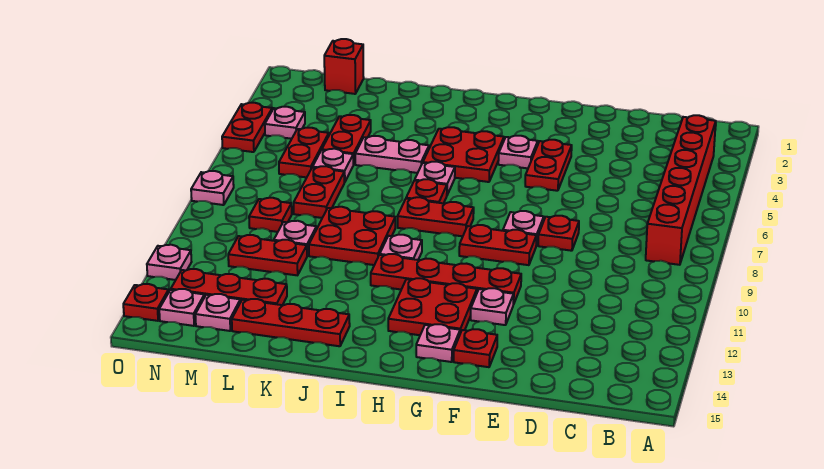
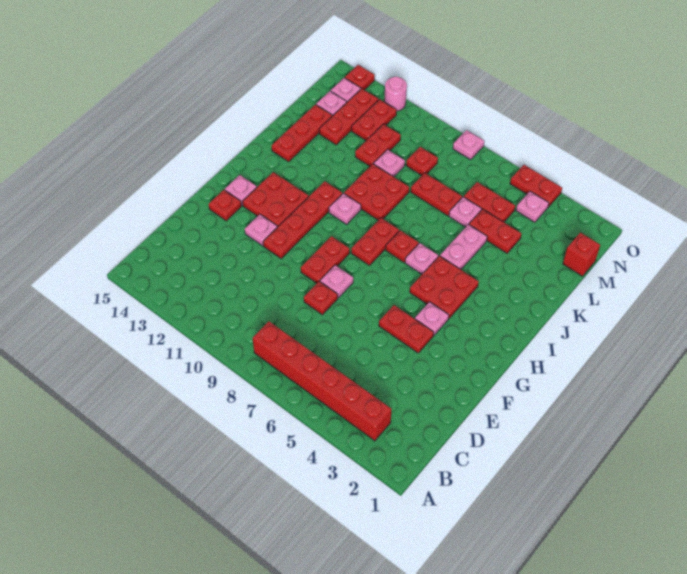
none -> red plate M12:N12 level 1
pink plate O12 level 1 -> pink round brick O12 level 1

